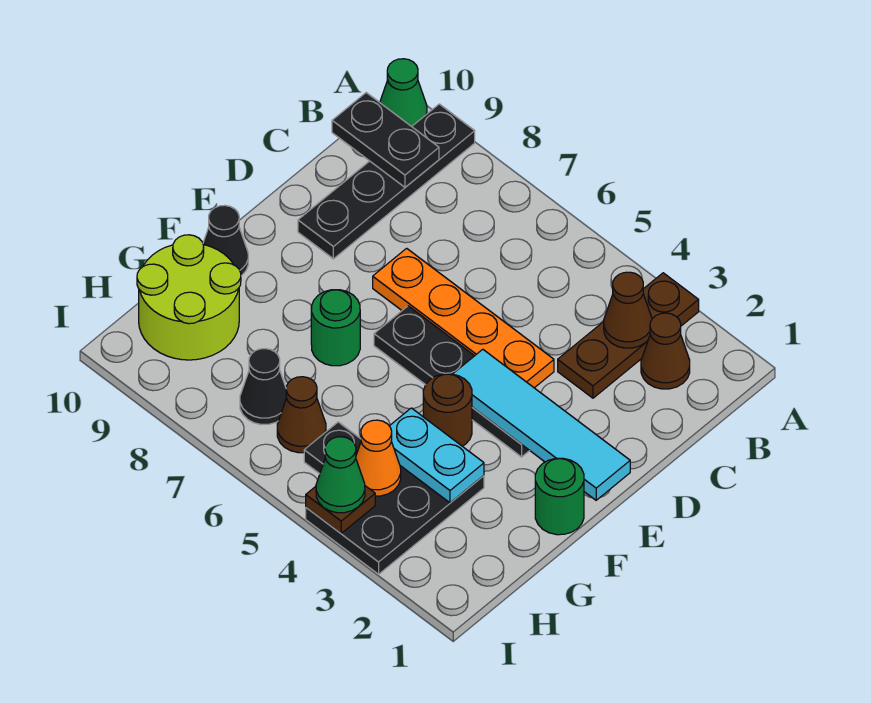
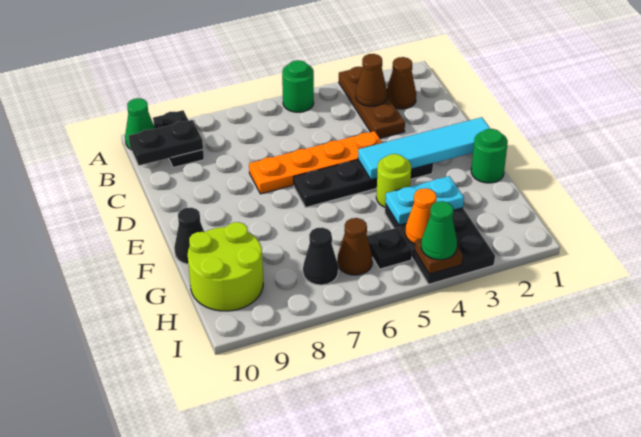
black plate A9:D9 level 1 -> black plate A9:B9 level 1
brown round brick F4 level 1 -> lime round brick F4 level 1
green round brick F7 level 1 -> green round brick A5 level 1

